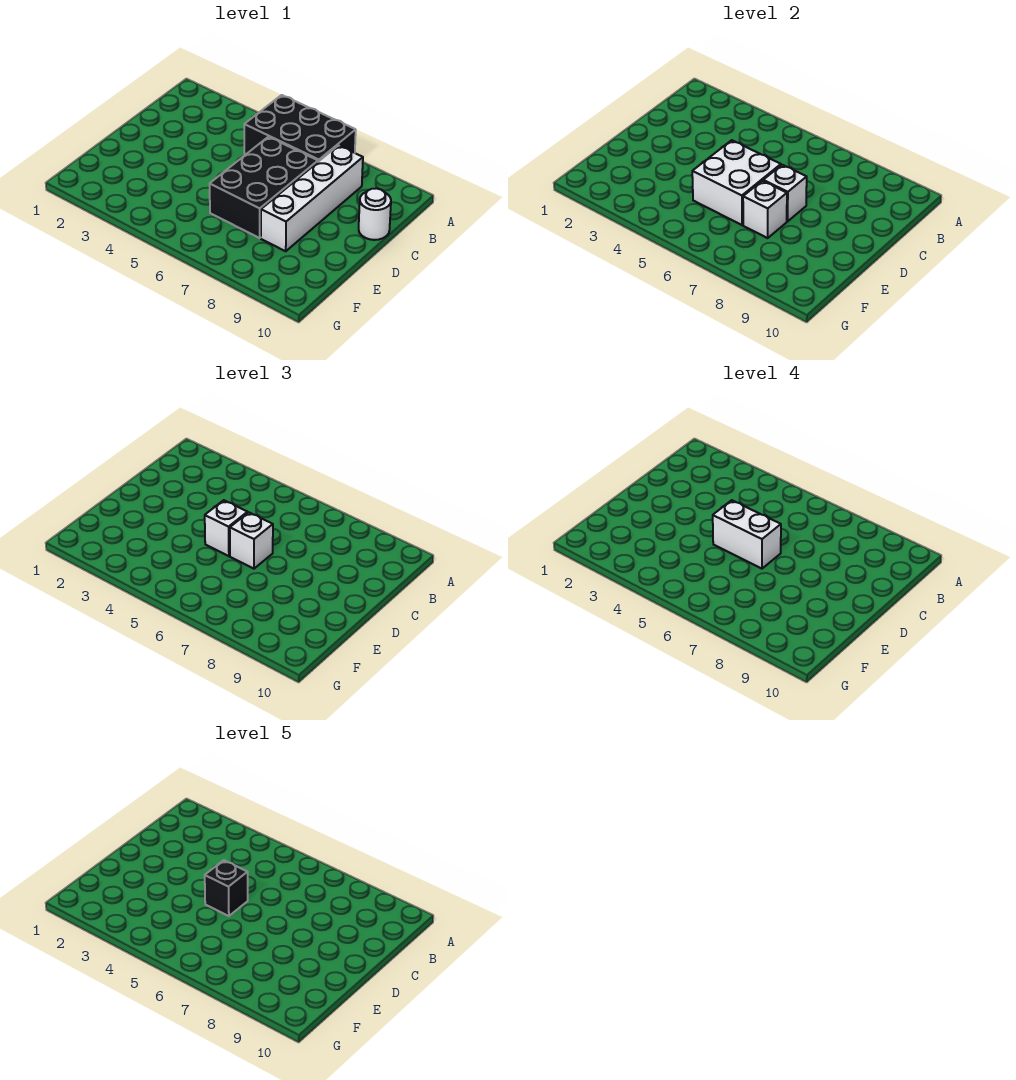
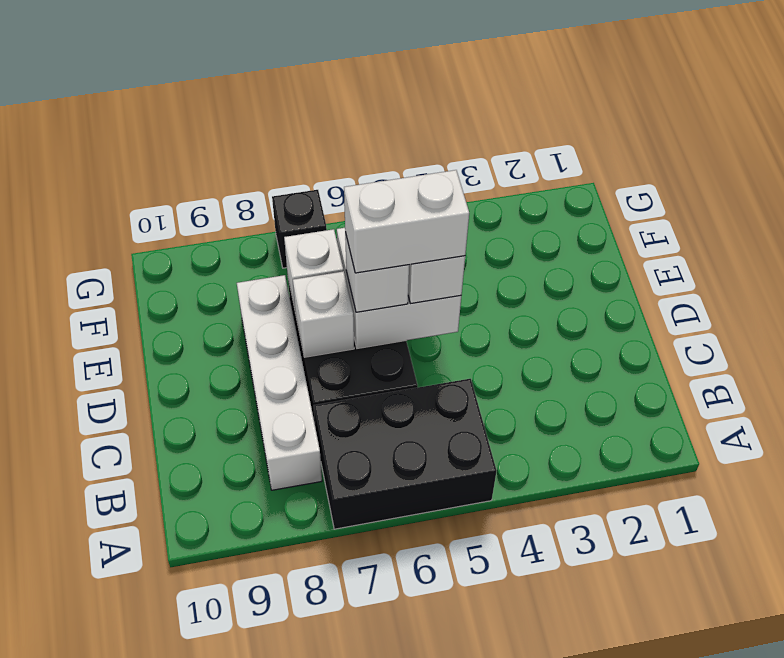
white round brick C10 level 1 -> none
black brick D5 level 5 -> black brick G7 level 1

